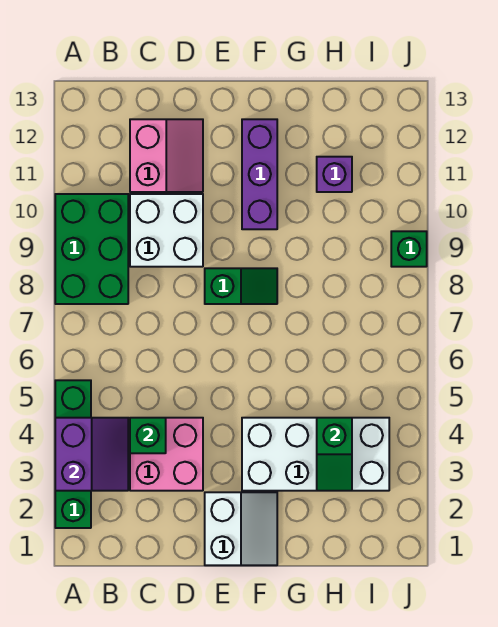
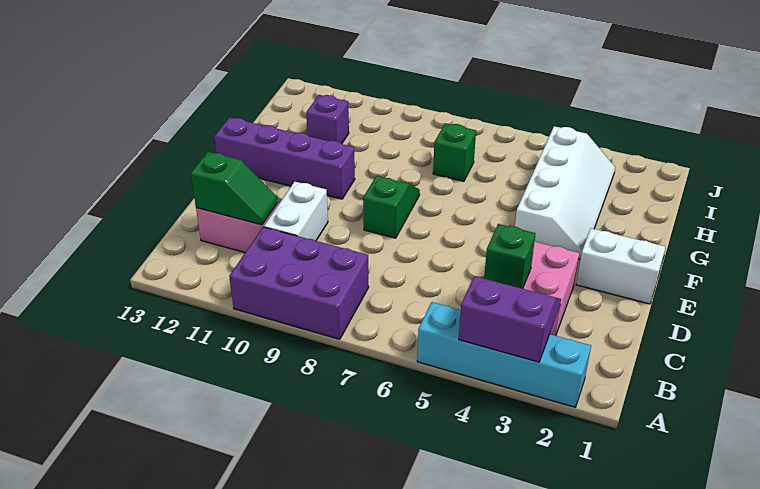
green brick A2:A5 level 1 -> cyan brick A2:A5 level 1
green brick A8:B10 level 1 -> purple brick A8:B10 level 1
white brick C9:D10 level 1 -> white brick C10:D10 level 1
white brick F3:I4 level 1 -> white slope F3:I4 level 1 top 4
purple brick F10:F12 level 1 -> purple brick F10:F13 level 1
green slope H3:H4 level 2 top 4 -> green slope C11:C12 level 2 top 12
green brick J9 level 1 -> green brick H7 level 1

